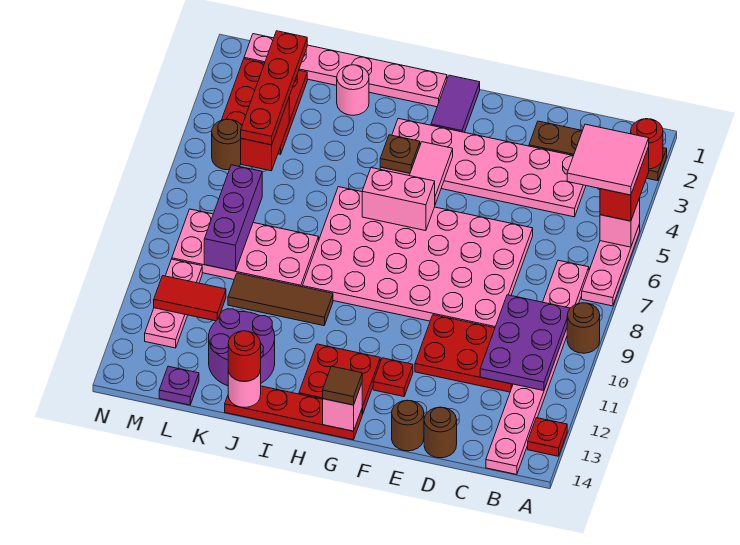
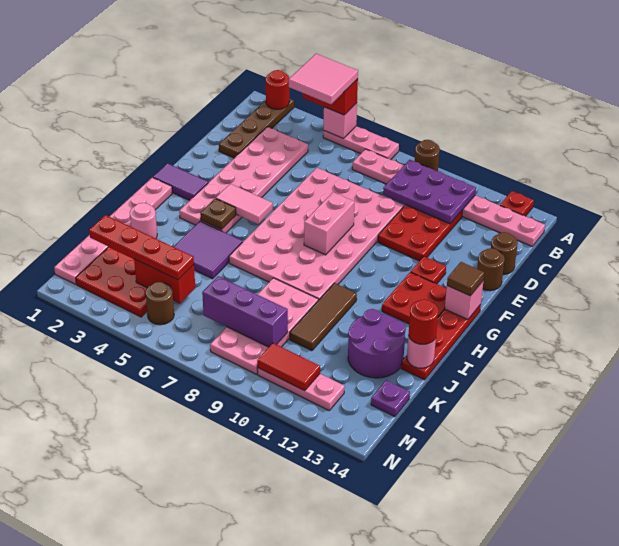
pink brick G6:H6 level 2 -> pink brick F8:G8 level 2
none -> purple tile I4:J5 level 1
red tile L11:M11 level 2 -> red tile M10:M11 level 2

